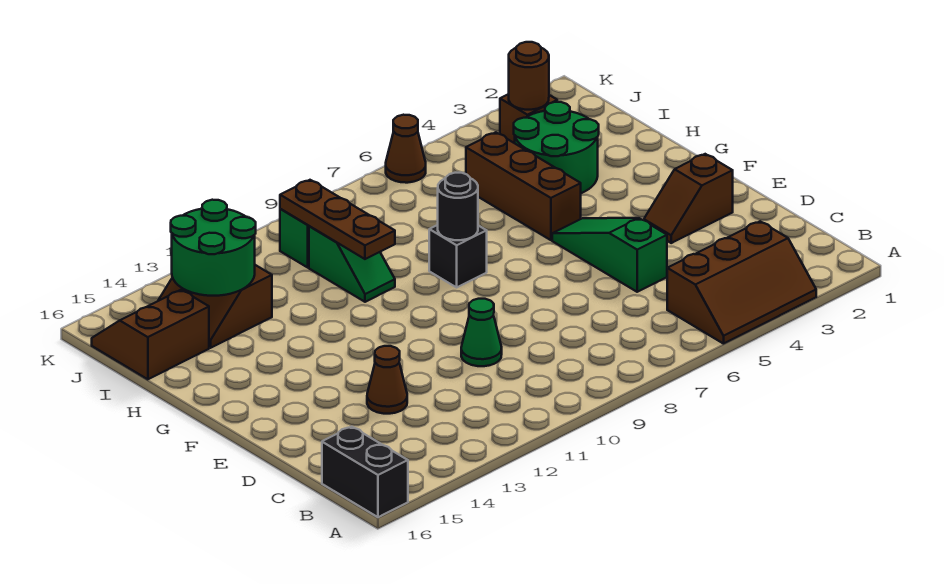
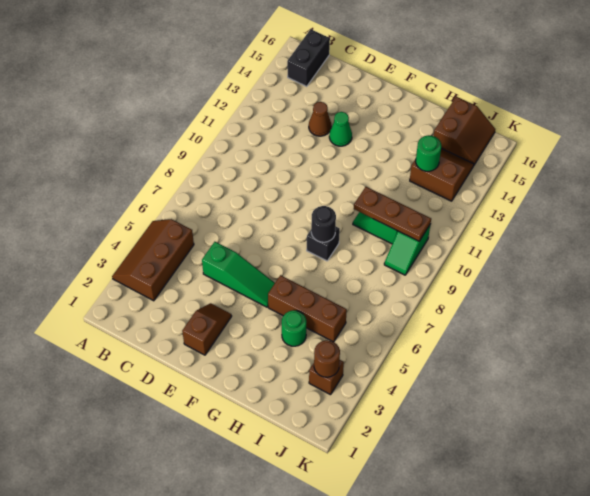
black brick A16:B16 level 1 -> black brick B15:B16 level 1
green cone D10 level 1 -> green cone E13 level 1
green round brick H3:I4 level 1 -> green round brick H4 level 1
green round brick I13:J14 level 2 -> green round brick I13 level 2
brown cone K6 level 1 -> none

